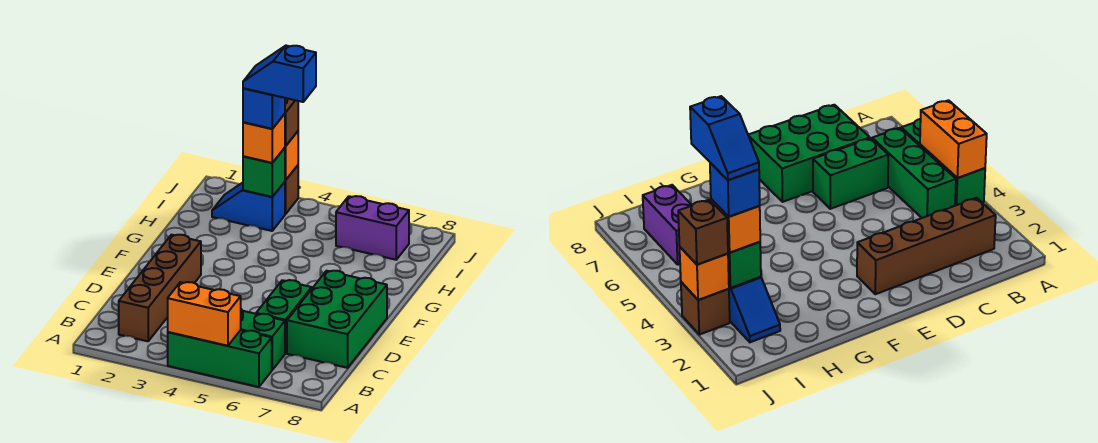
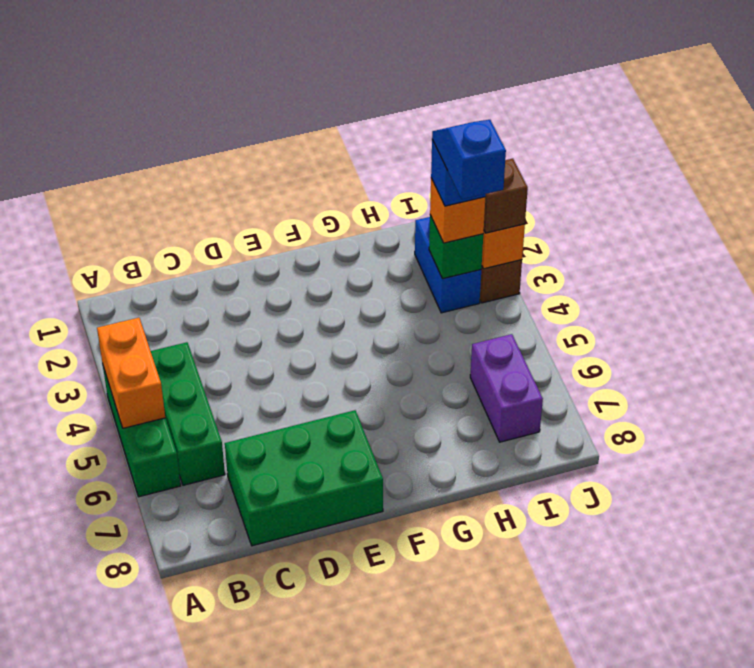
brown brick B2:E2 level 1 -> none
green brick C6:D6 level 1 -> none
blue slope I2:I3 level 1 top 3 -> blue brick I2:I3 level 1

